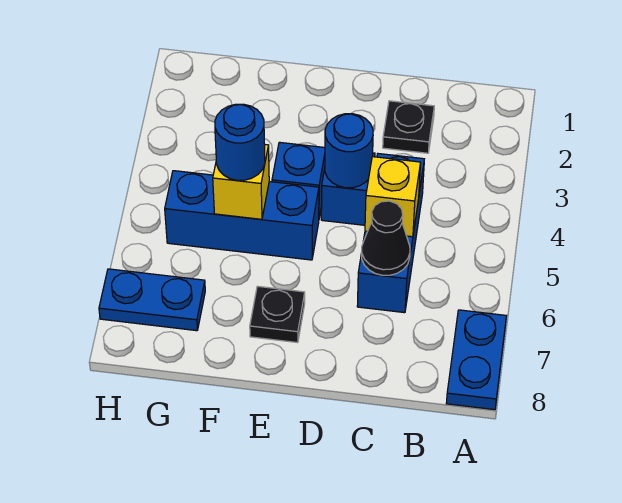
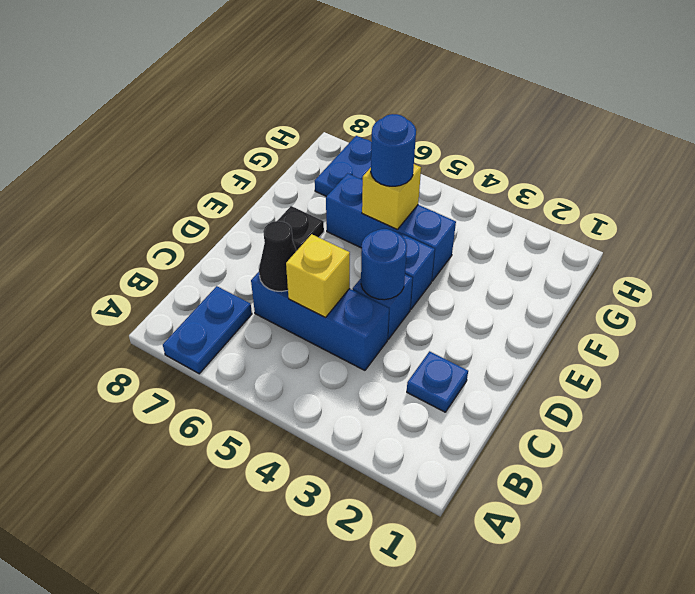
blue plate A7:A8 level 1 -> blue plate A7:B7 level 1
black plate C2 level 1 -> blue plate C2 level 1
blue brick E5:G5 level 1 -> blue brick F4:F6 level 1

